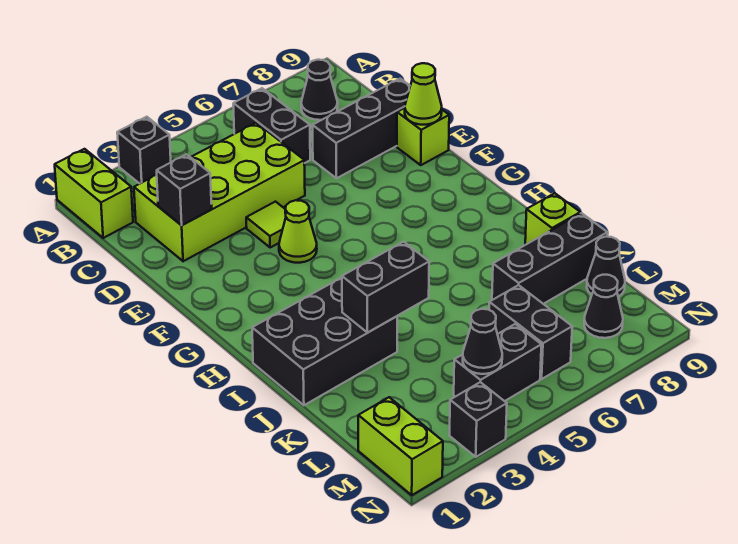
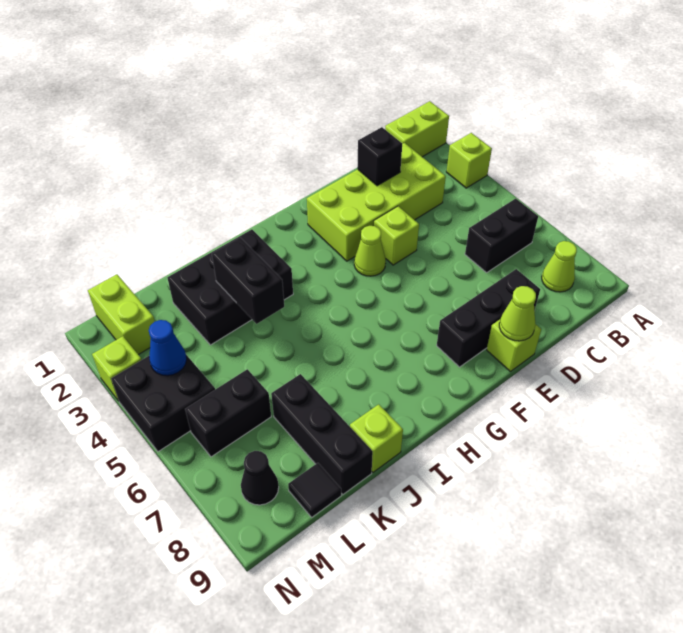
black brick A3 level 1 -> lime brick A3 level 1
black cone B8 level 1 -> lime cone B8 level 1
lime brick C2:D5 level 1 -> lime brick C2:F3 level 1
black brick D7:D9 level 1 -> black brick D8:F8 level 1
lime tile E4 level 1 -> lime brick E4 level 1
black brick I1:J3 level 1 -> black brick I2:K3 level 1
black cone L9 level 1 -> black tile L9 level 1
lime brick M1:N1 level 1 -> lime brick M1:M2 level 1
black brick M4:M5 level 1 -> black brick M4:N5 level 1
black cone M4 level 2 -> blue cone M4 level 2
black brick N3 level 1 -> lime brick N3 level 1

